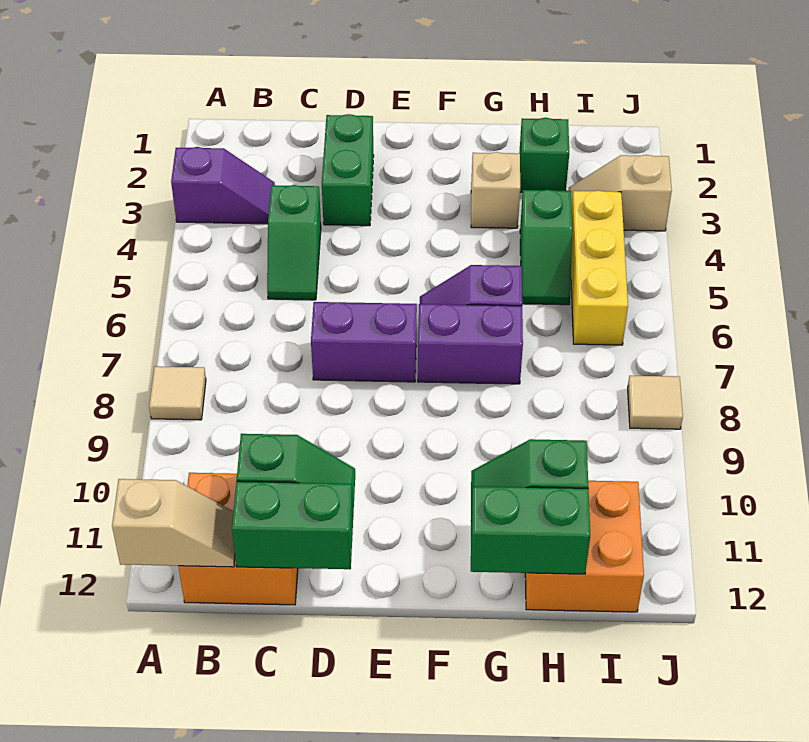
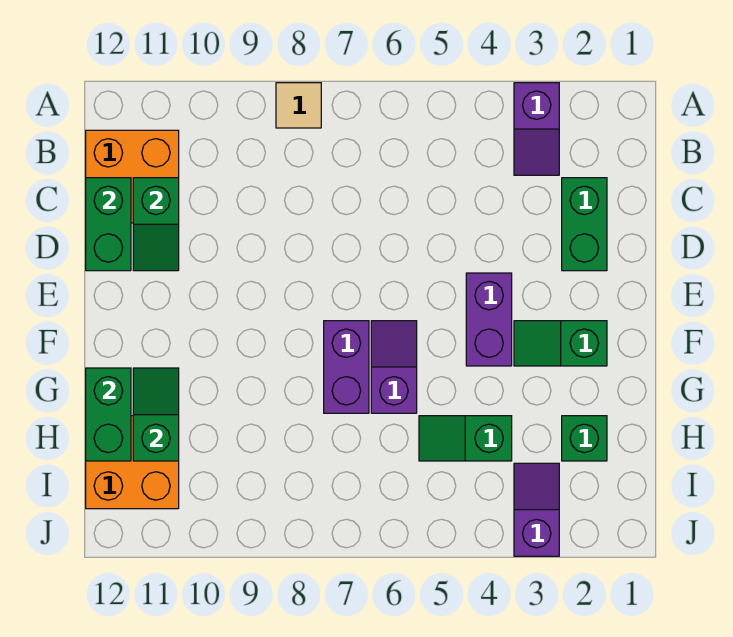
tan slope A12:B12 level 2 top A -> none
green slope C4:C5 level 1 top 4 -> green slope F2:F3 level 1 top 2
green brick D2:D3 level 1 -> green brick C2:D2 level 1
purple brick D7:E7 level 1 -> purple brick E4:F4 level 1
tan brick G3 level 1 -> none
tan slope I3:J3 level 1 top J -> purple slope I3:J3 level 1 top J
yellow brick I4:I6 level 1 -> none
tan tile J8 level 1 -> none

